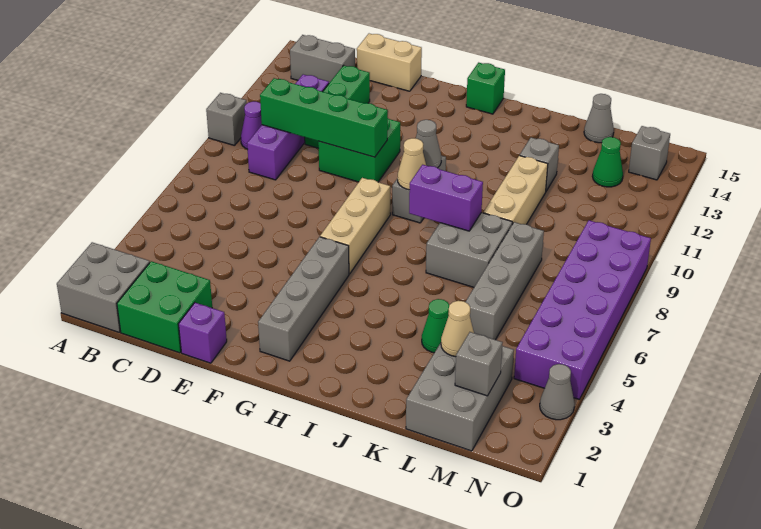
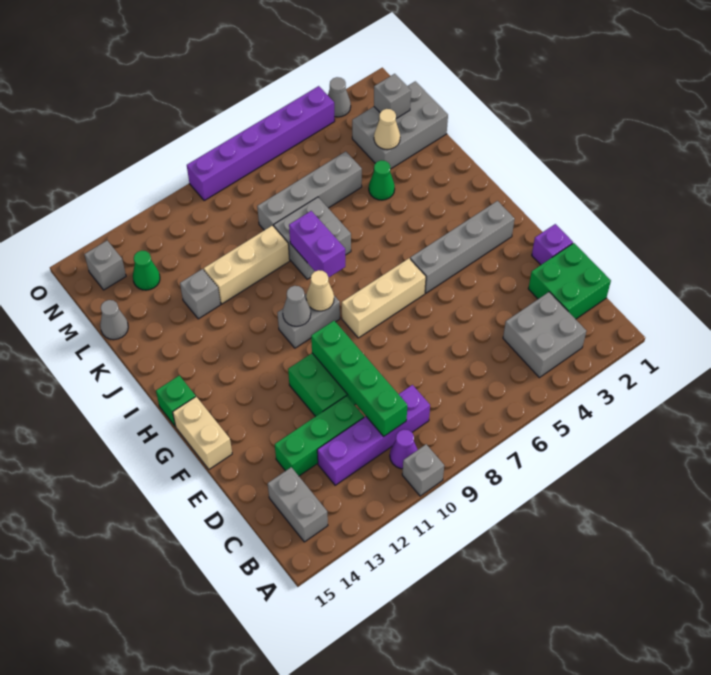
grey brick A1:B2 level 1 -> grey brick B3:C4 level 1
tan brick D15:E15 level 1 -> tan brick F15:G15 level 1
purple brick N4:O9 level 1 -> purple brick O4:O9 level 1

